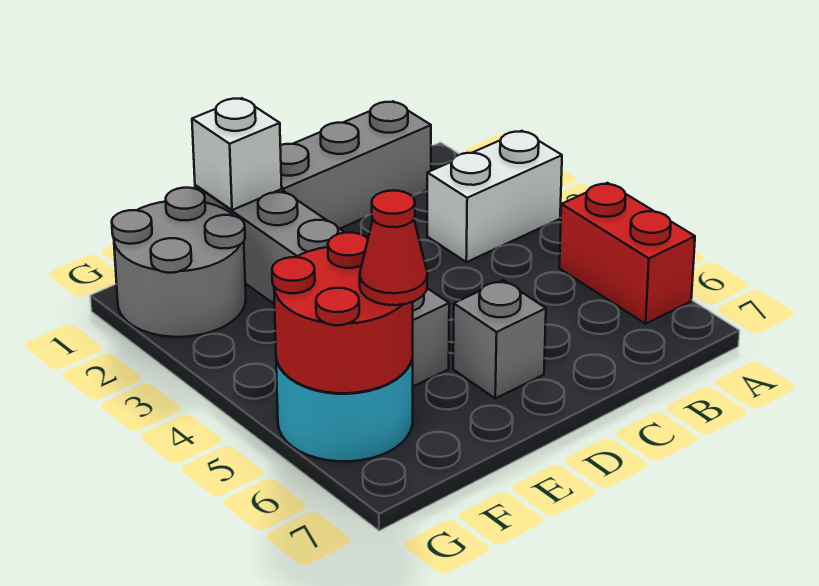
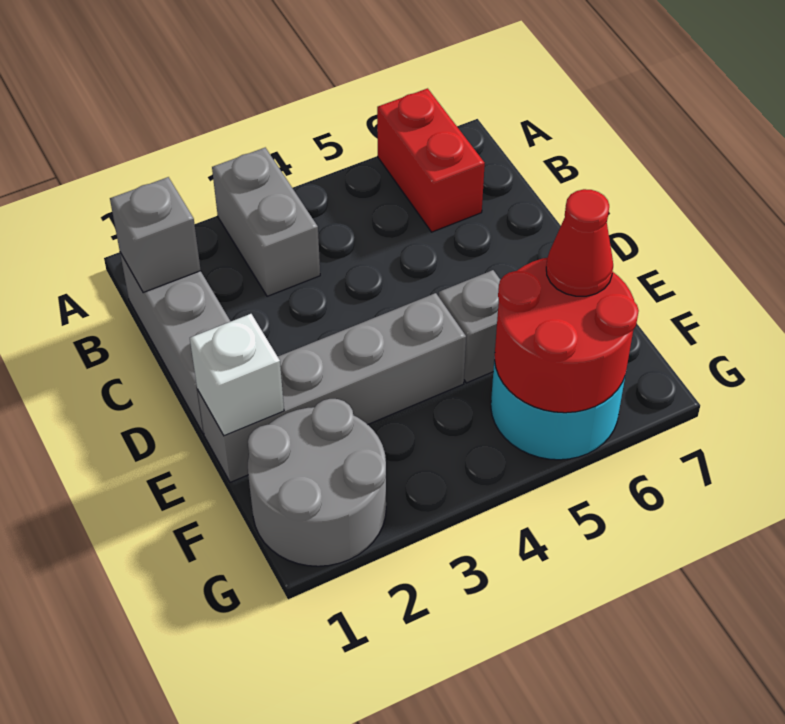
white brick A3:B3 level 1 -> grey brick A3:B3 level 1
red brick A5:A6 level 1 -> red brick A6:B6 level 1
grey brick D6 level 1 -> grey brick B1 level 2

